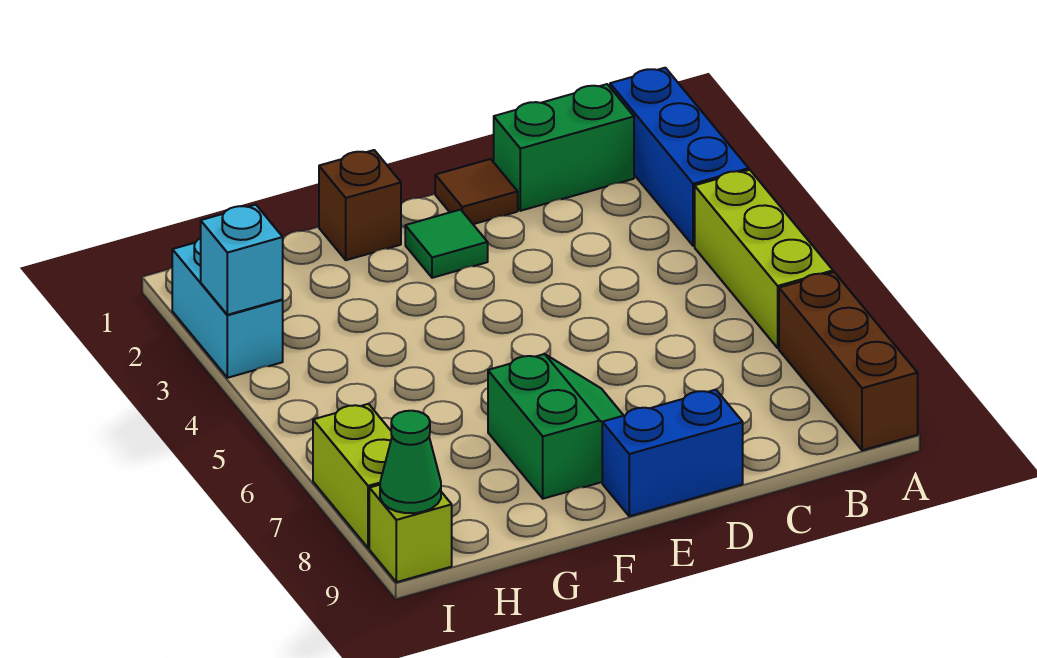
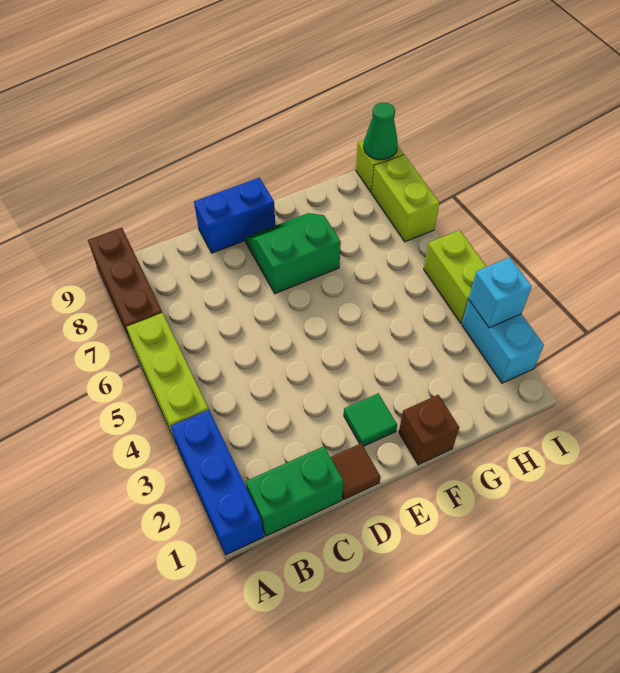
green slope E7:F8 level 1 top F -> green slope E7:F8 level 1 top 7
none -> lime brick I4:I5 level 1

